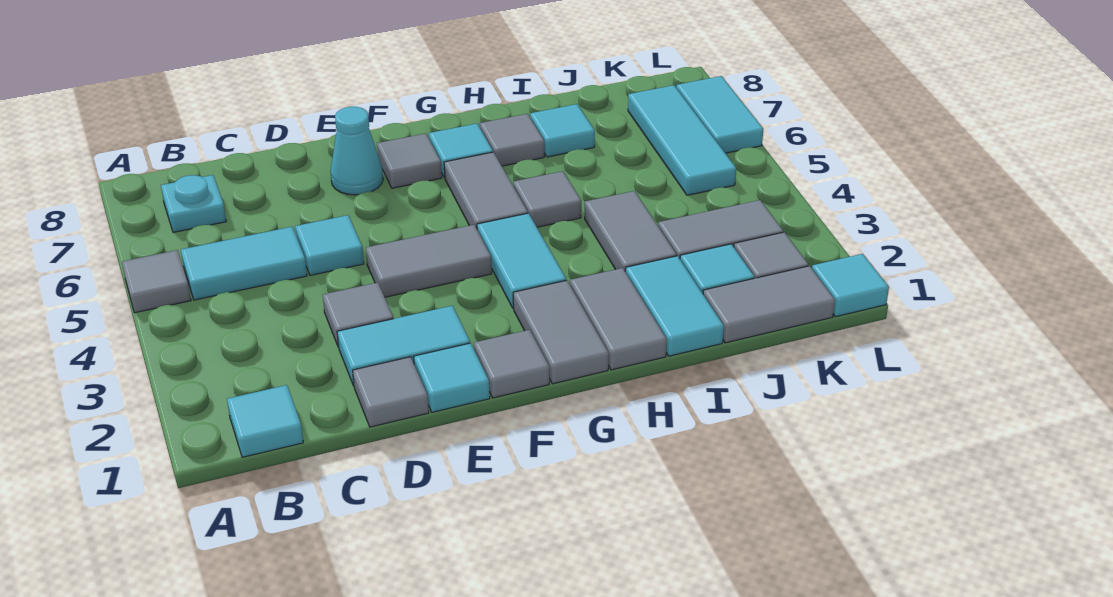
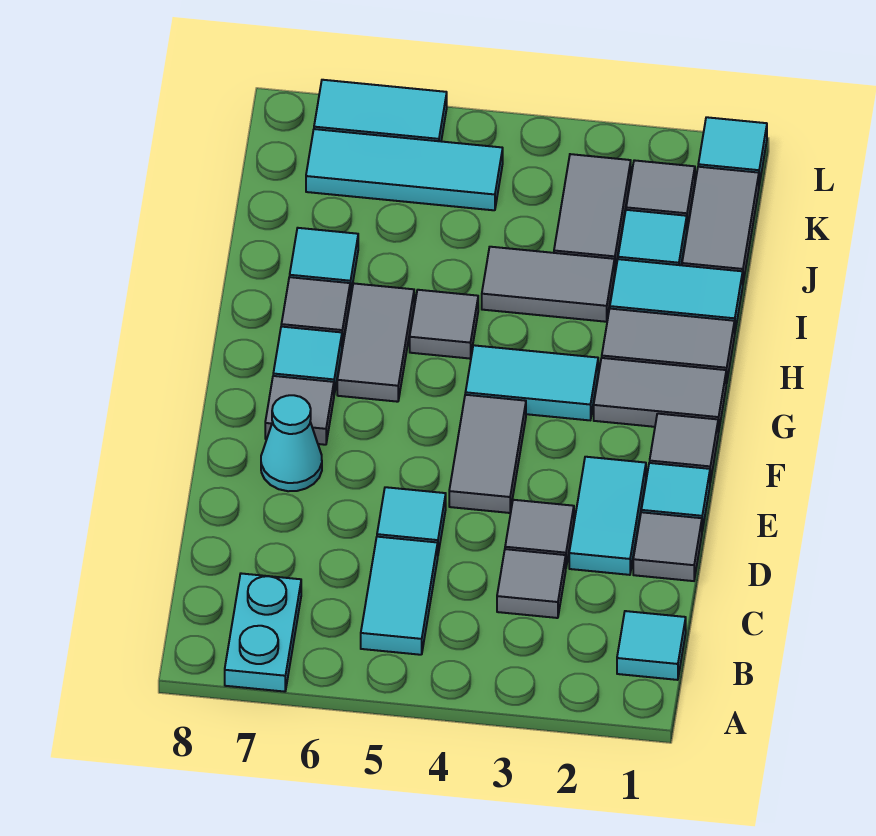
grey tile A5 level 1 -> grey tile C3 level 1
cyan plate B7 level 1 -> cyan plate A7:B7 level 1
grey tile G5:G6 level 1 -> grey tile G6:H6 level 1

